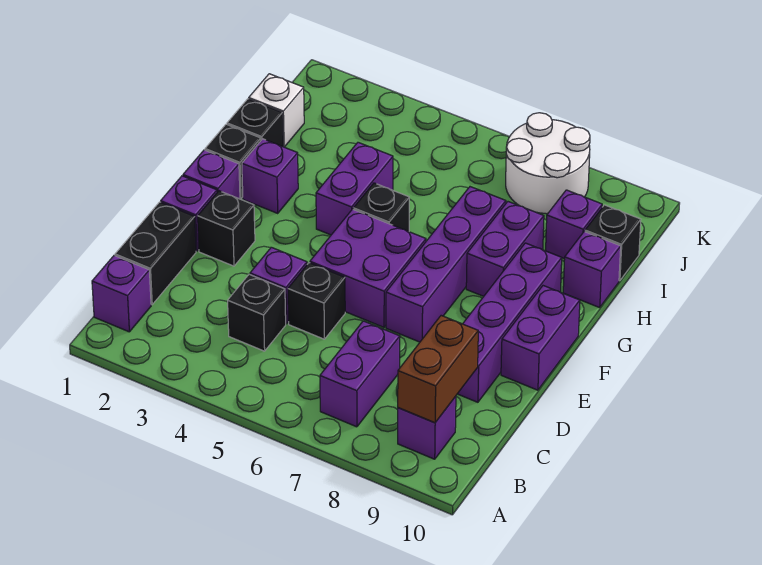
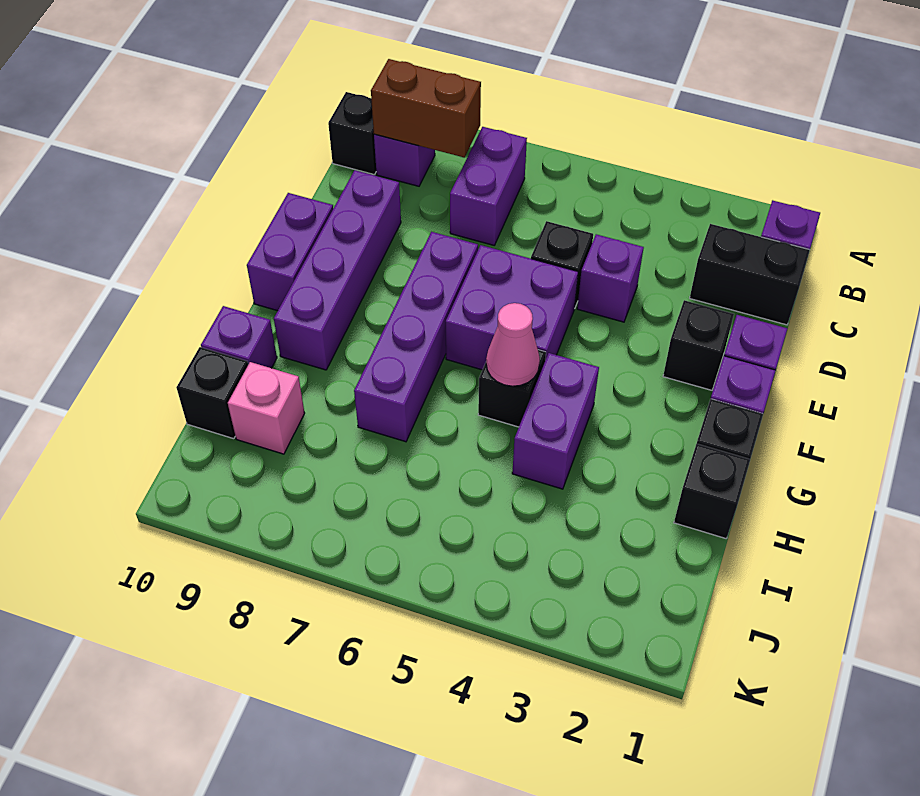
brown brick B9:C9 level 2 -> brown brick B8:B9 level 2
black brick C1:D1 level 1 -> black brick C1:C2 level 1
black brick C4 level 1 -> black brick B10 level 1
purple brick G2 level 1 -> none
none -> pink cone G5 level 2
purple brick G8:H8 level 1 -> none
white brick I1 level 1 -> none
purple brick I9 level 1 -> pink brick I9 level 1
white round brick J7:K8 level 1 -> none

